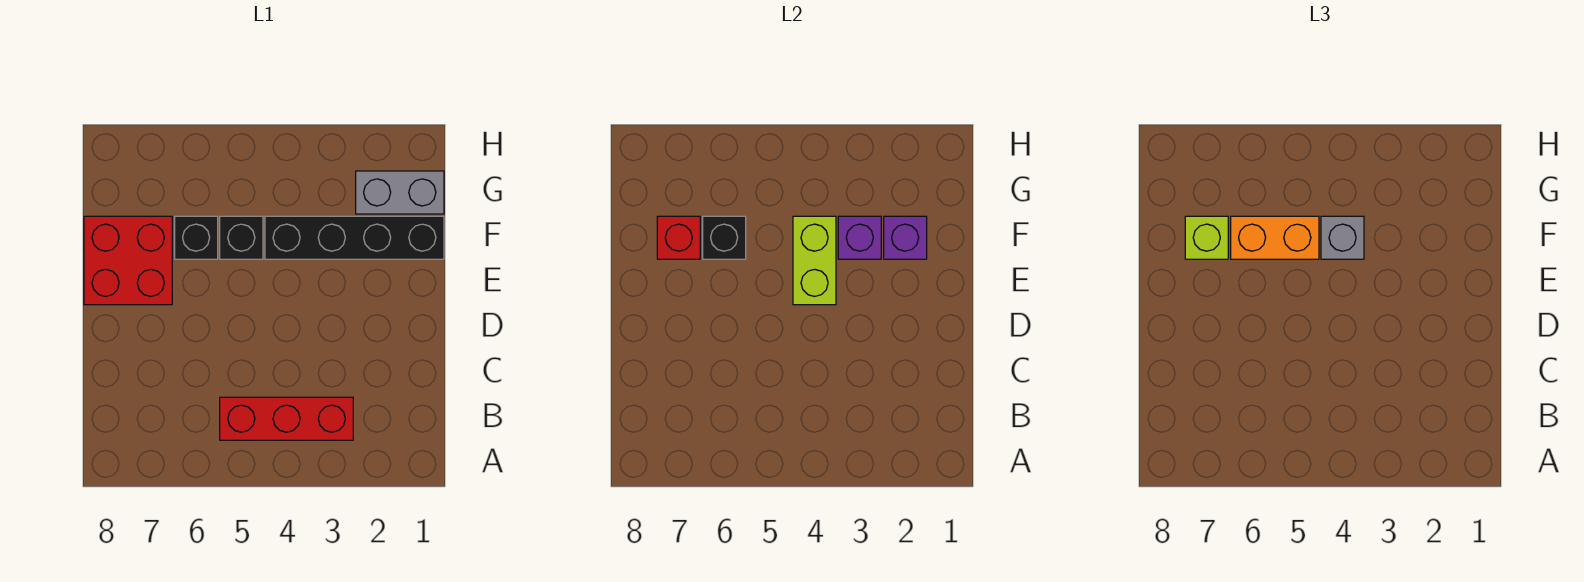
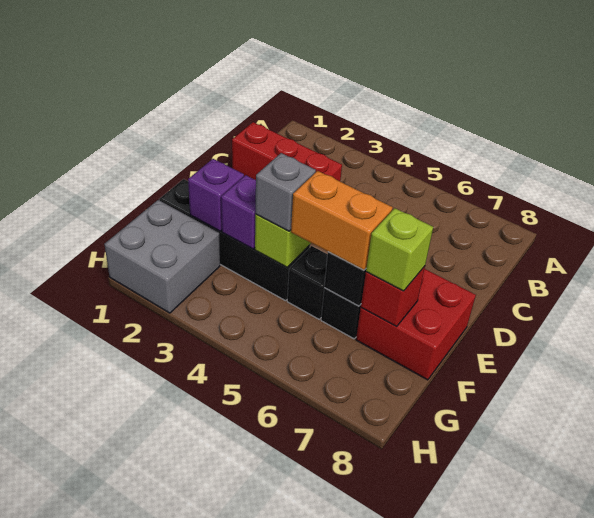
red brick B3:B5 level 1 -> red brick C1:C3 level 1
grey brick G1:G2 level 1 -> grey brick G1:H2 level 1

